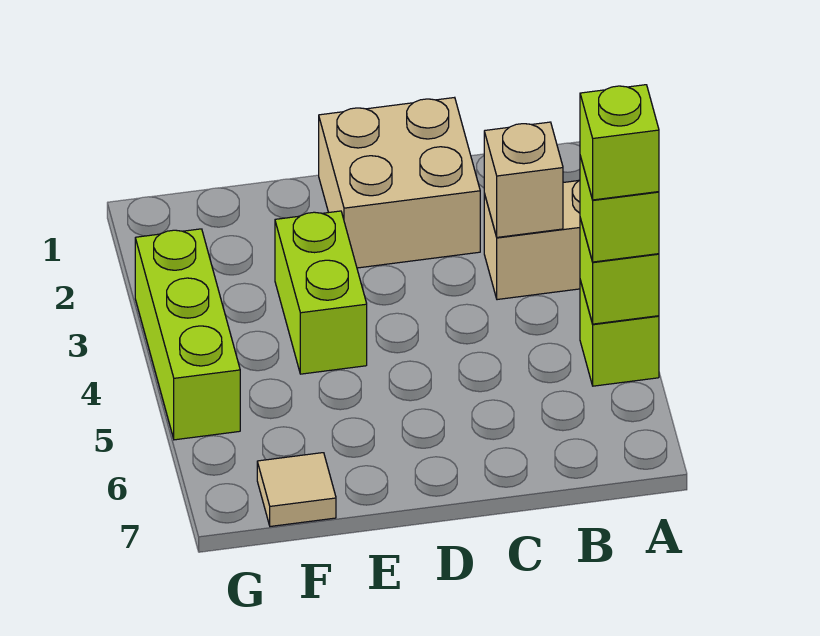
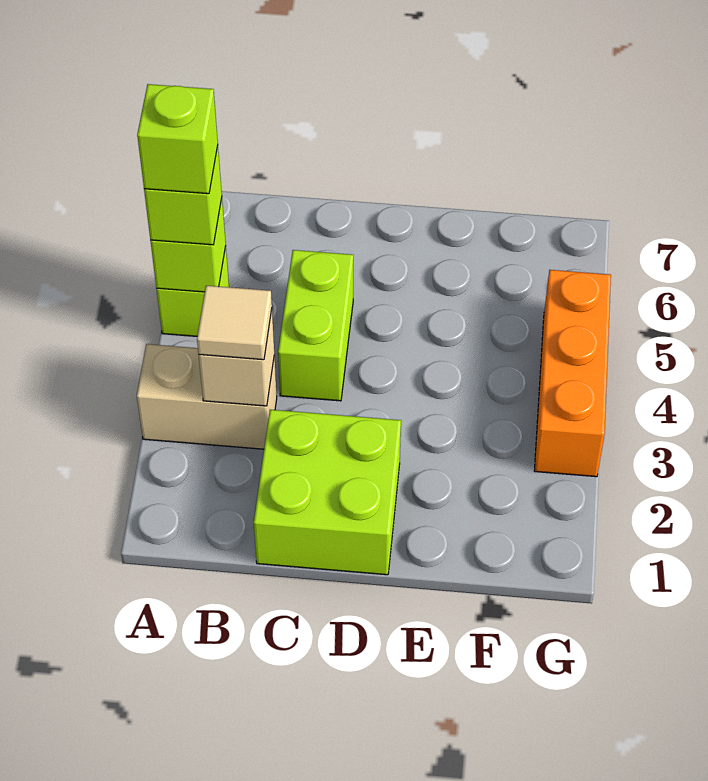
tan brick C1:D2 level 1 -> lime brick C1:D2 level 1
lime brick E3:E4 level 1 -> lime brick C4:C5 level 1
tan tile F7 level 1 -> tan tile B3 level 3
lime brick G3:G5 level 1 -> orange brick G3:G5 level 1

